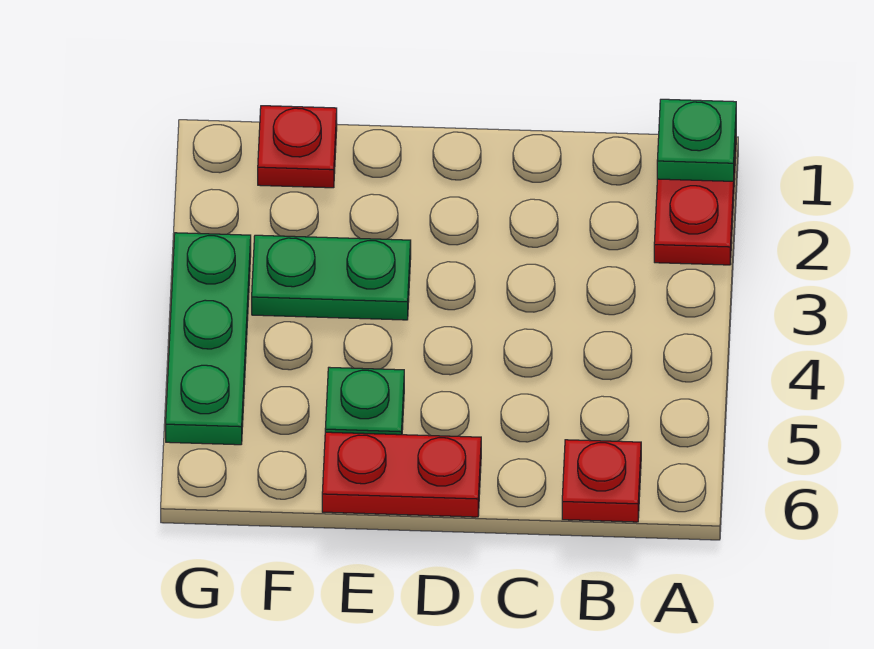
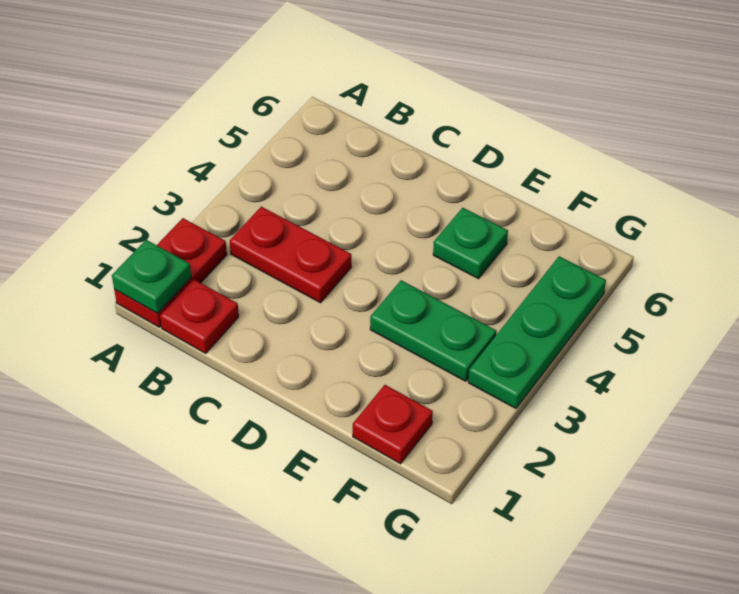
red plate B6 level 1 -> red plate B1 level 1
red plate D6:E6 level 1 -> red plate B3:C3 level 1

